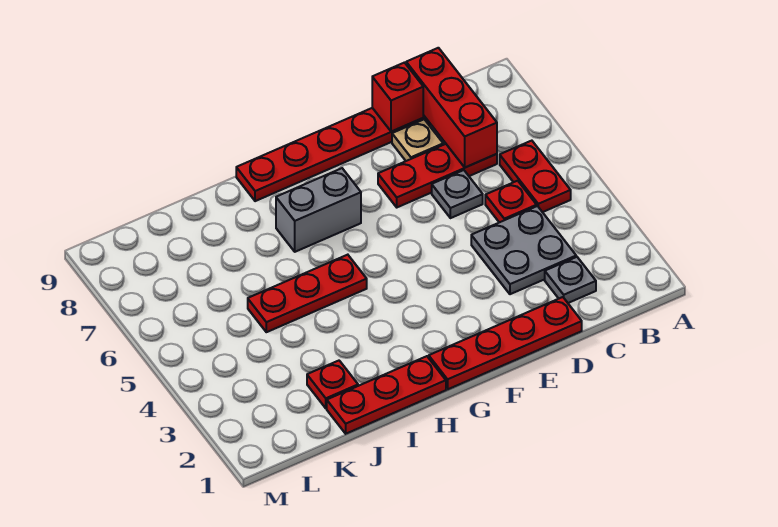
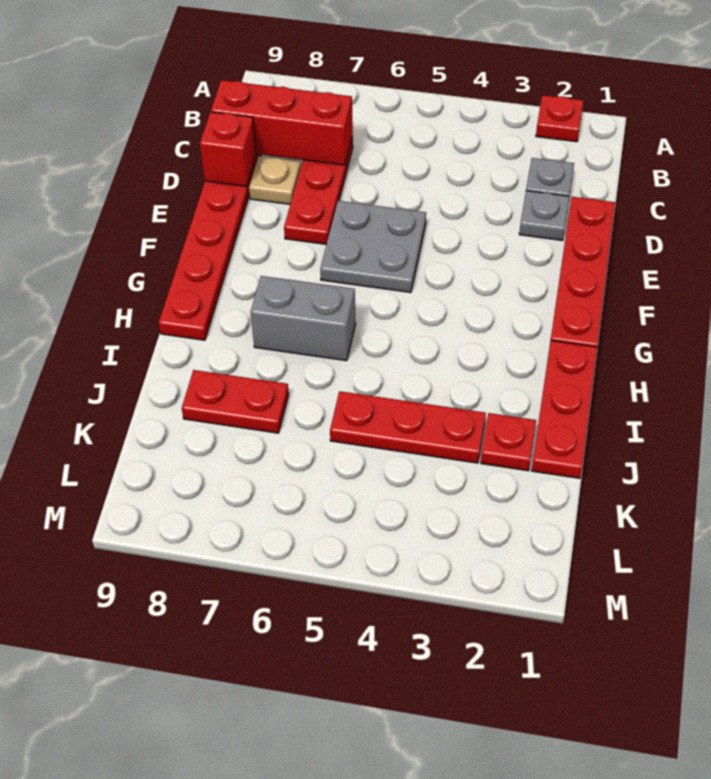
red plate B5:B6 level 1 -> red plate J7:J8 level 1
grey plate C3:D4 level 1 -> grey plate E5:F6 level 1
red plate C5 level 1 -> red plate A2 level 1
grey plate D6 level 1 -> grey plate D2 level 1
grey brick G7:H7 level 1 -> grey brick H6:H7 level 1
red plate H5:J5 level 1 -> red plate J3:J5 level 1

